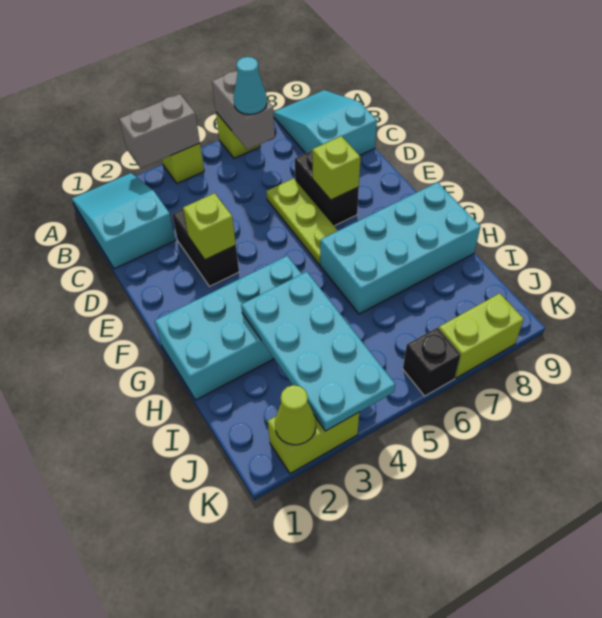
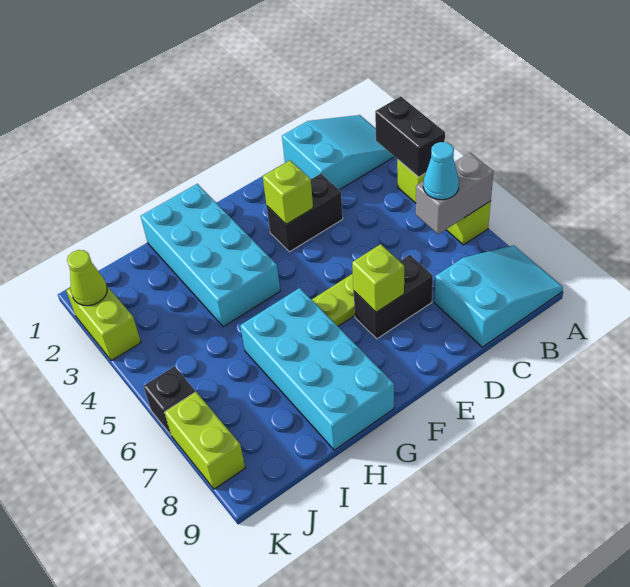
grey brick A3:A4 level 2 -> black brick A3:A4 level 2
cyan plate H3:K4 level 2 -> none

